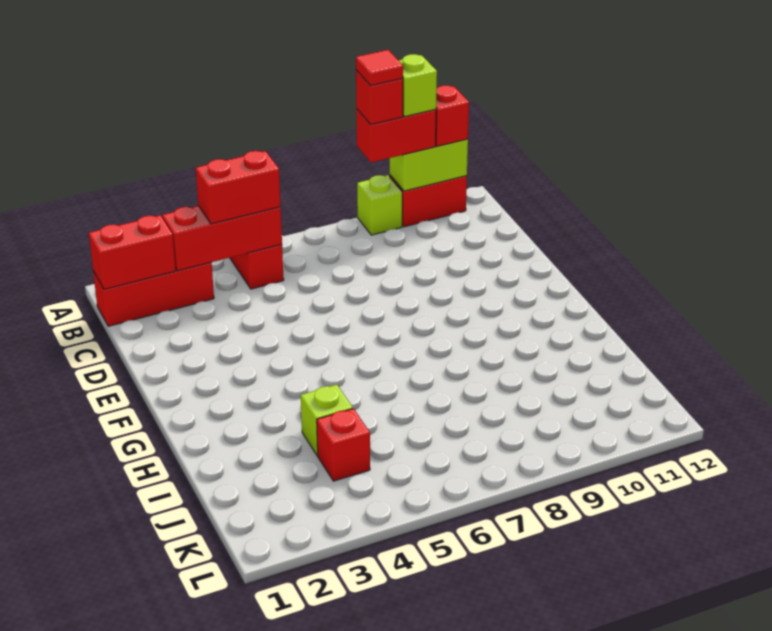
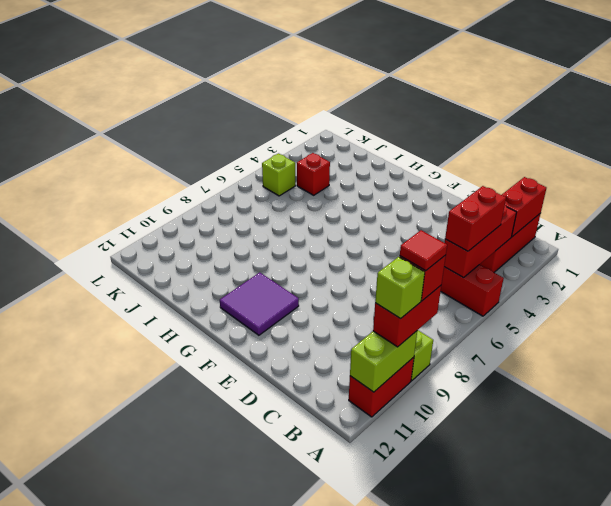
red brick A11 level 3 -> none
none -> purple tile F10:G11 level 1
lime brick I4 level 1 -> lime brick K5 level 1

